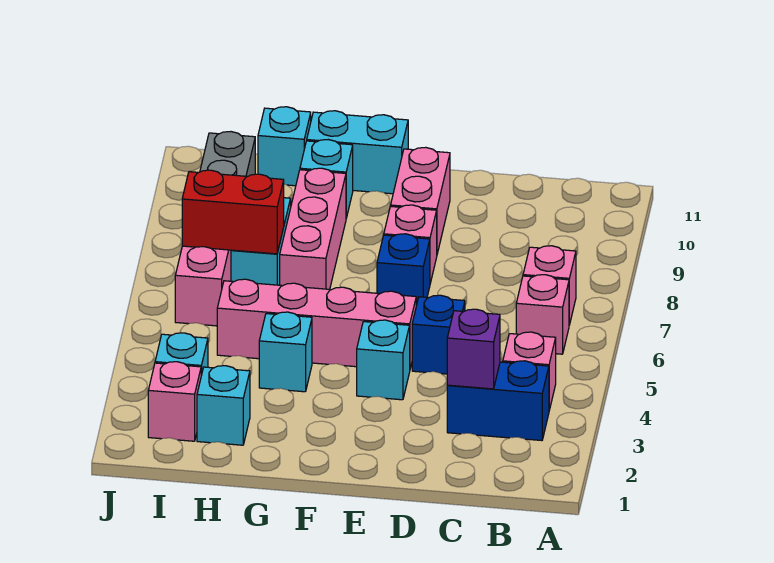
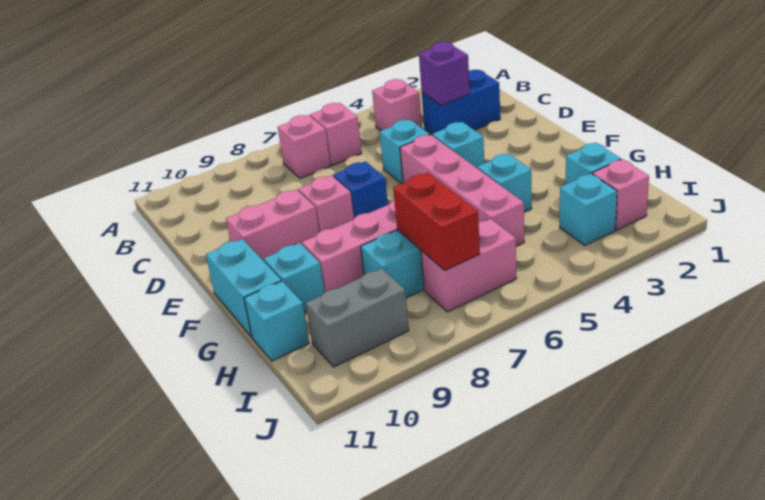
blue brick B3:C3 level 1 -> blue brick C2:C3 level 1
blue brick D5 level 1 -> cyan brick D5 level 1

